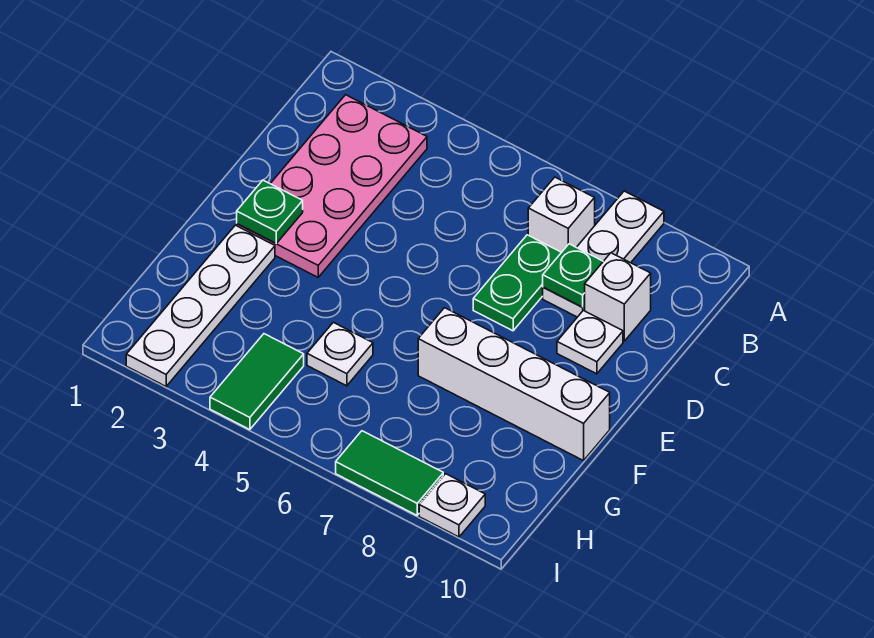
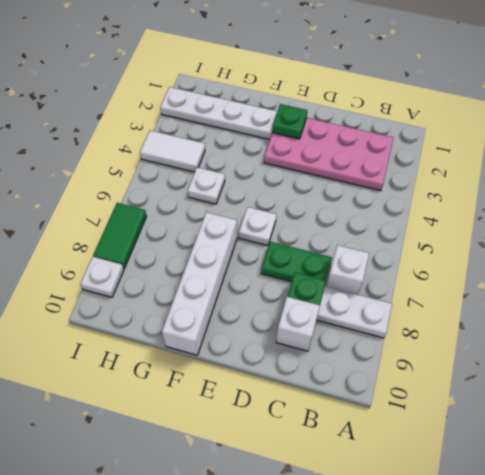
white plate D9 level 1 -> white plate E6 level 1
green tile H4:I4 level 1 -> white tile H4:I4 level 1

